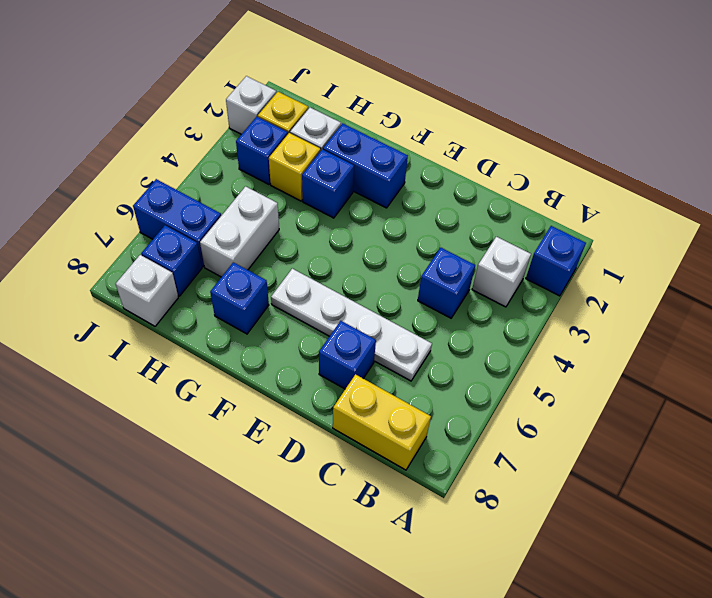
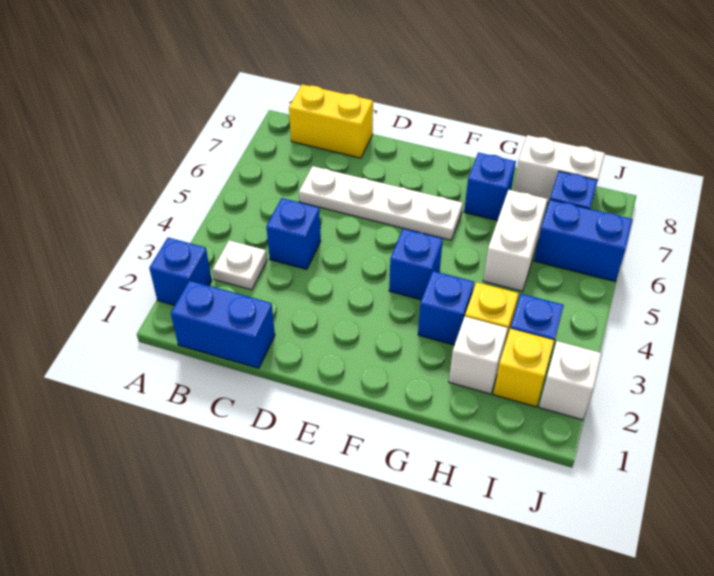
white brick B3 level 1 -> white plate B3 level 1
blue brick D7 level 1 -> blue brick F4 level 1
blue brick F2:G2 level 1 -> blue brick B1:C1 level 1
white brick I8 level 1 -> white brick H8:I8 level 1

